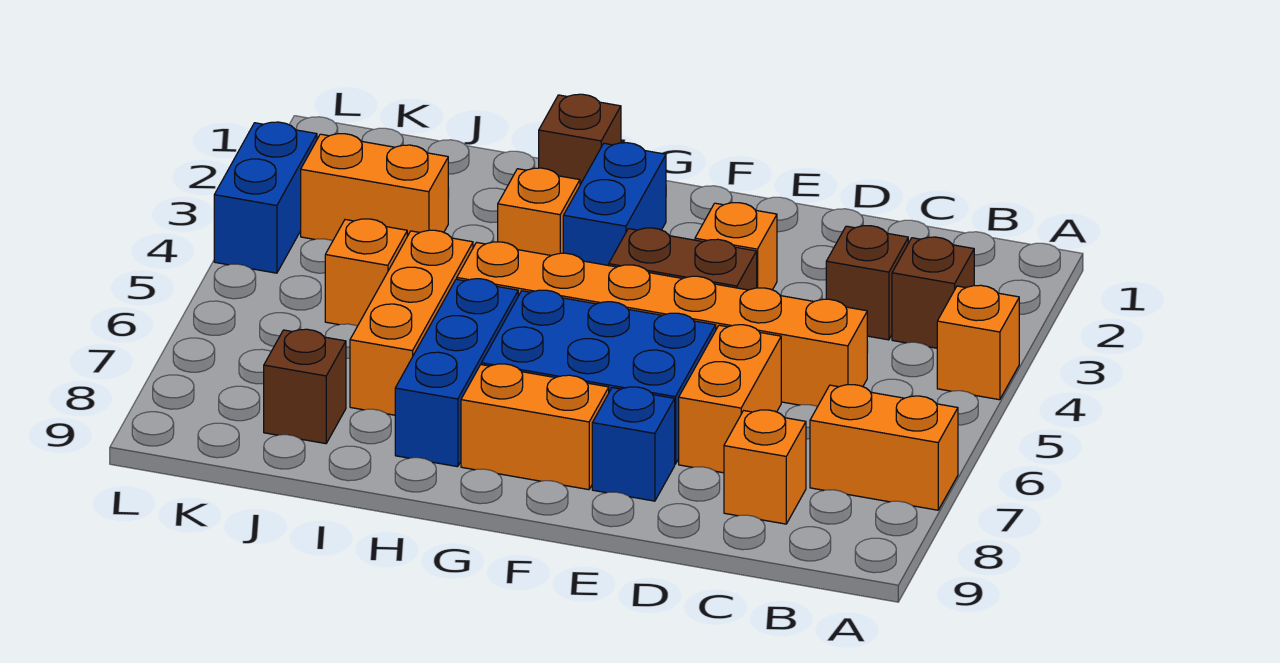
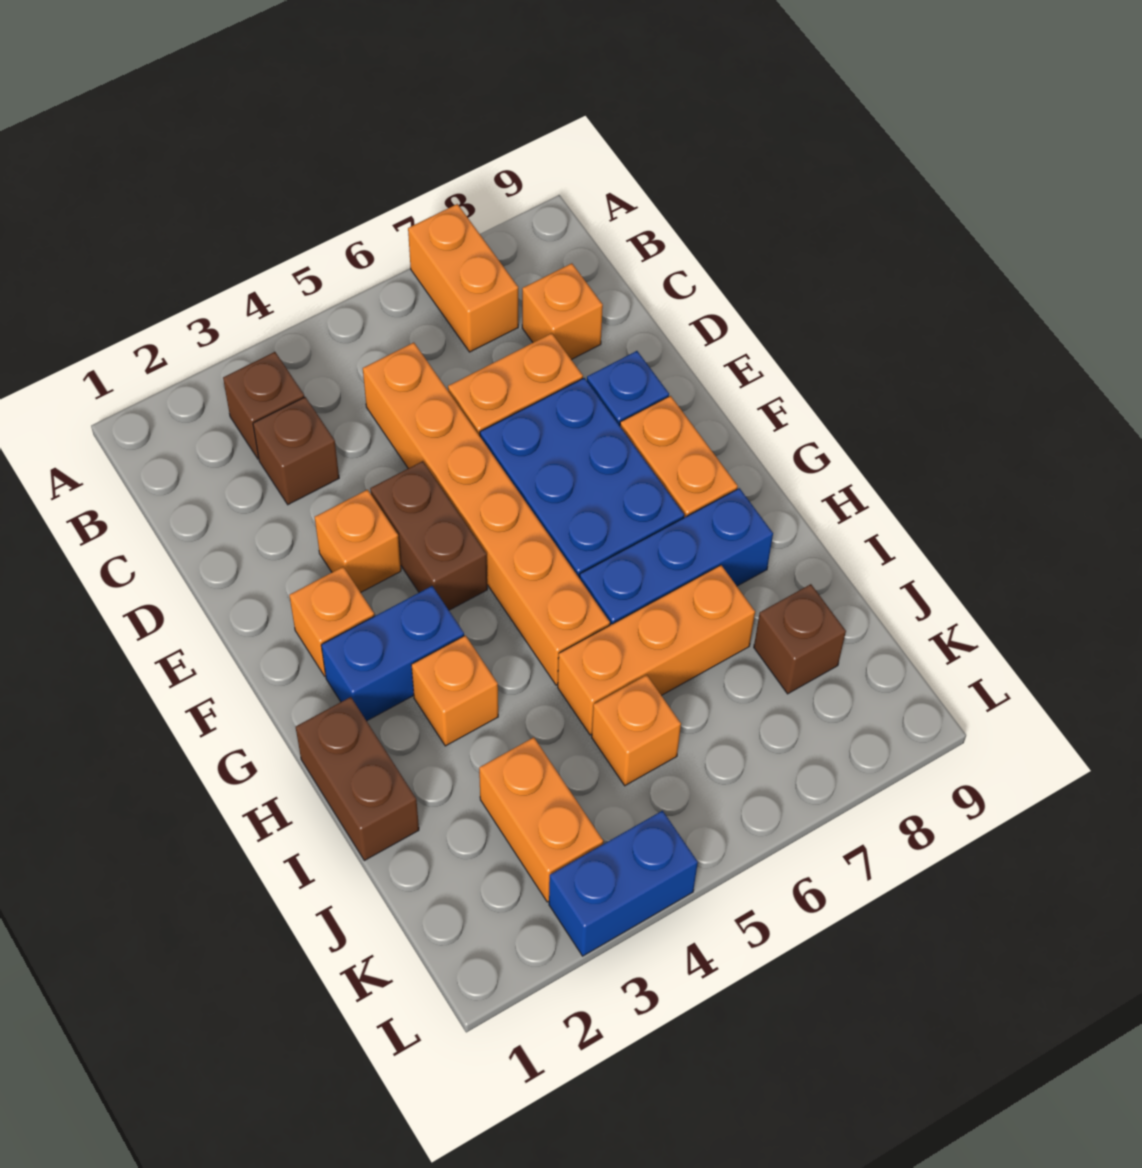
orange brick A4 level 1 -> orange brick F2 level 1
brown brick H1 level 1 -> brown brick H1:I1 level 1

